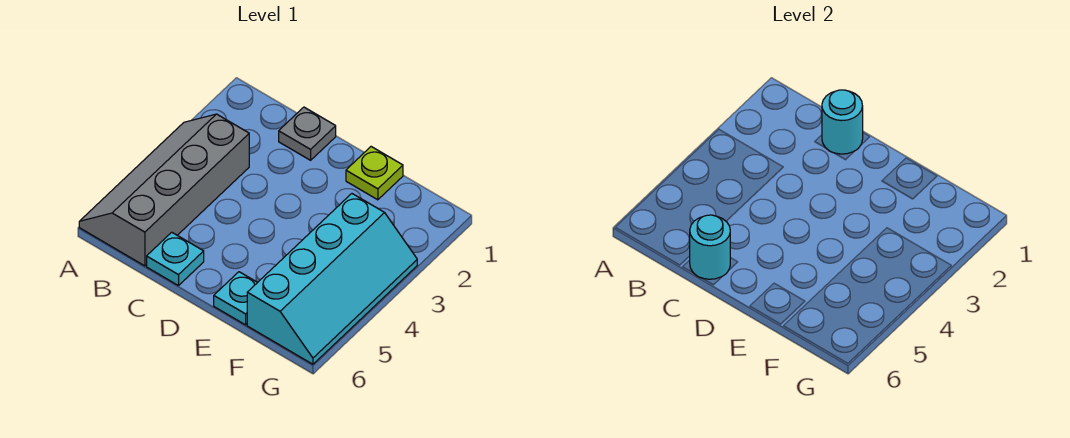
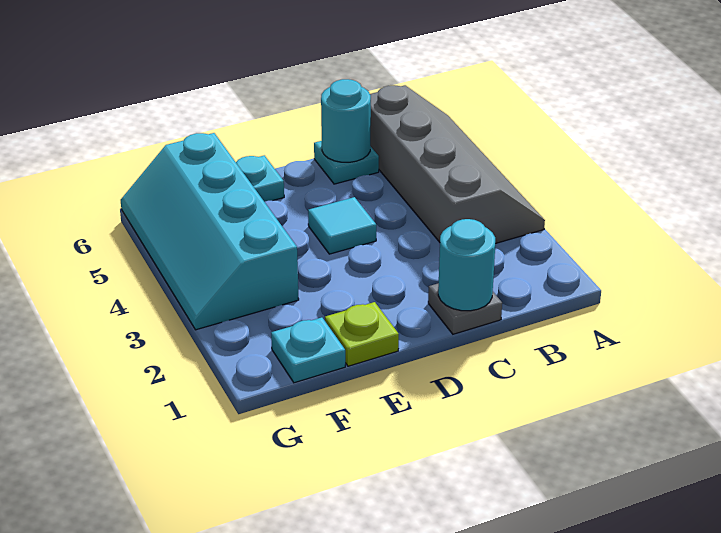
none -> cyan tile D4 level 1
none -> cyan plate F1 level 1

